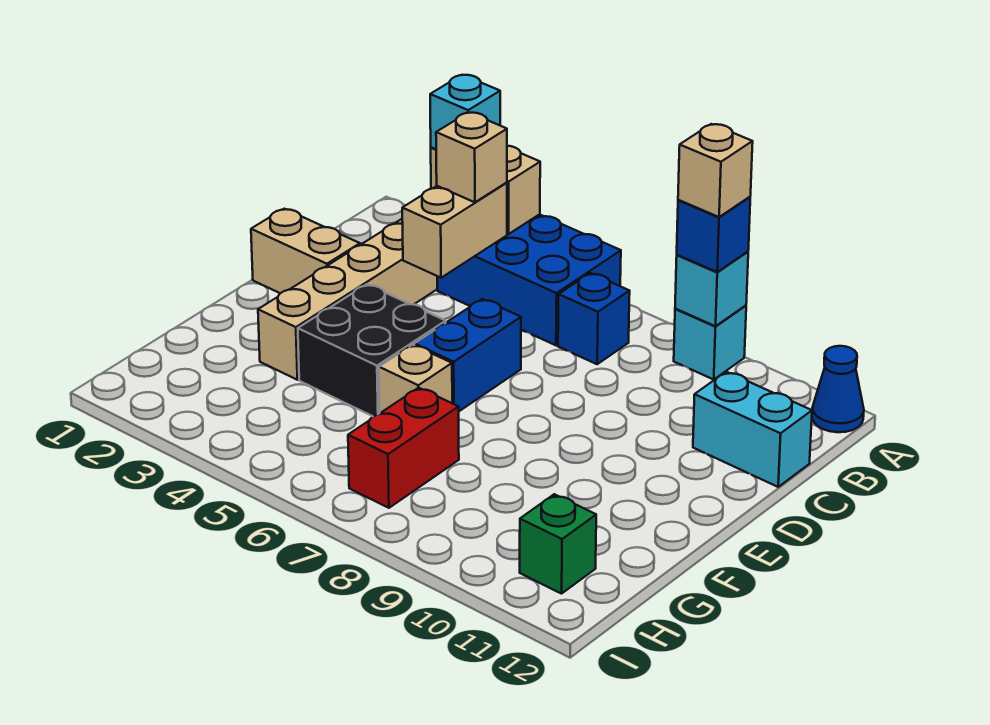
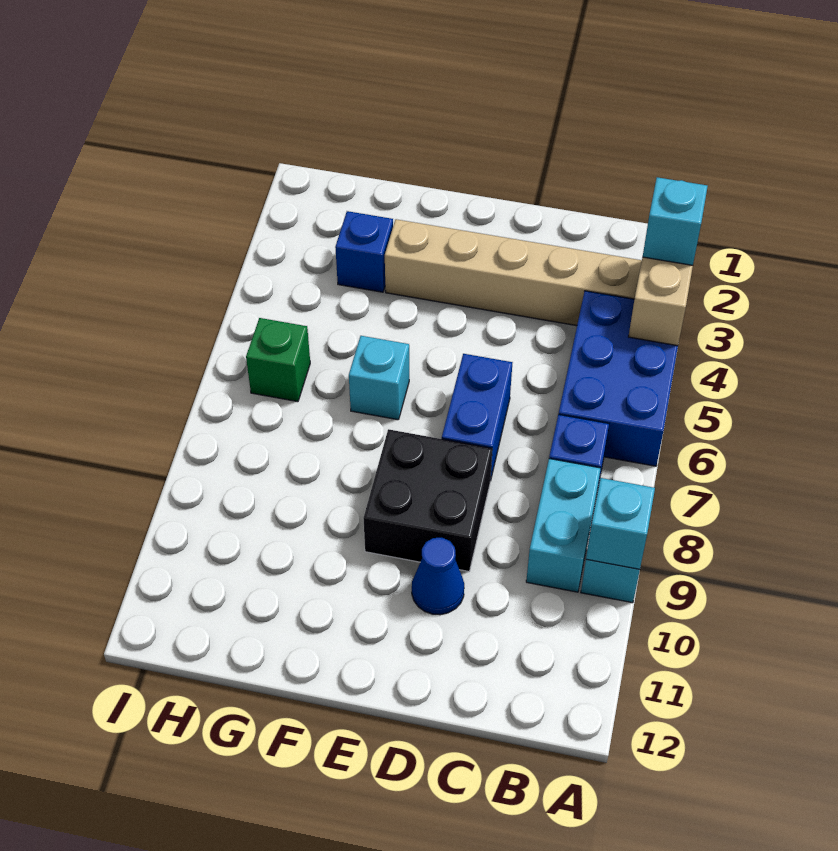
blue brick A9 level 3 -> blue brick G3 level 1
tan brick A9 level 4 -> none
blue cone A12 level 1 -> blue cone D10 level 1
tan brick B4:C4 level 2 -> none
tan brick B4 level 3 -> none
cyan brick C11:C12 level 1 -> cyan brick B8:B9 level 1
tan brick D1:D2 level 1 -> none
blue brick D6:E6 level 1 -> blue brick D6:D7 level 1
black brick E4:F5 level 1 -> black brick D8:E9 level 1
tan brick F6 level 1 -> cyan brick F6 level 1
red brick G7:H7 level 1 -> none
green brick H11 level 1 -> green brick H6 level 1

